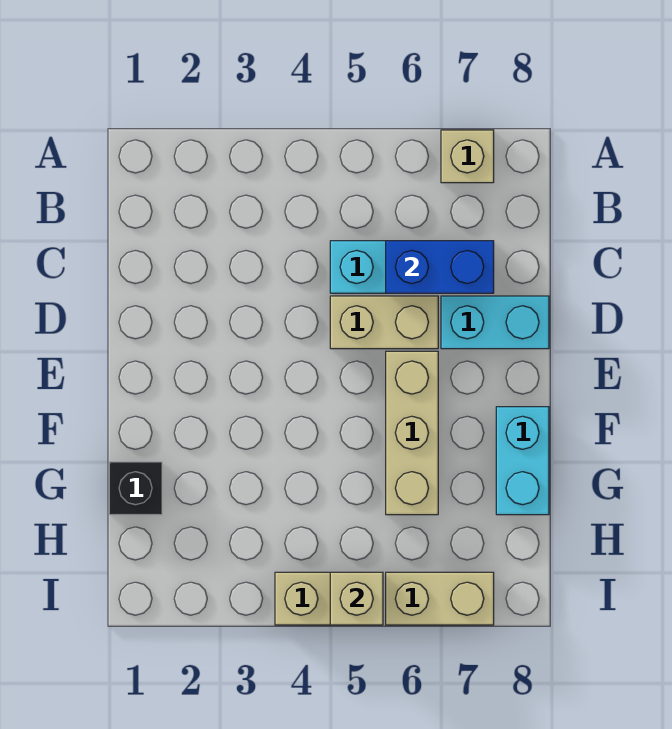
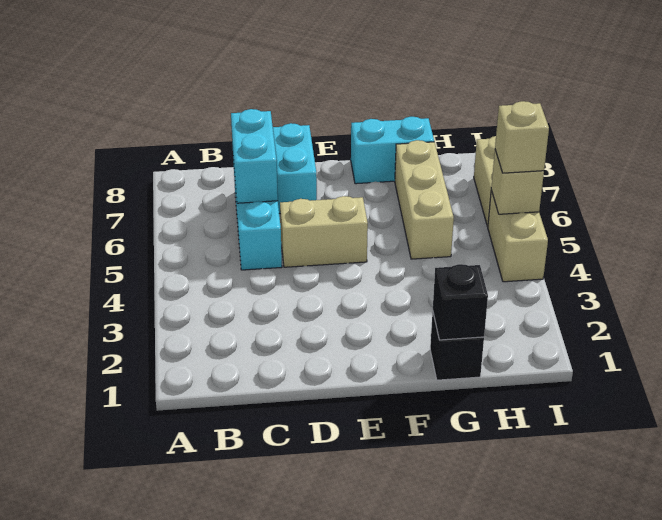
tan brick A7 level 1 -> tan brick I5 level 3
blue brick C6:C7 level 2 -> cyan brick C6:C7 level 2
tan brick D5:D6 level 1 -> tan brick D5:E5 level 1
tan brick E6:G6 level 1 -> tan brick G5:G7 level 1
none -> black brick G1 level 2

